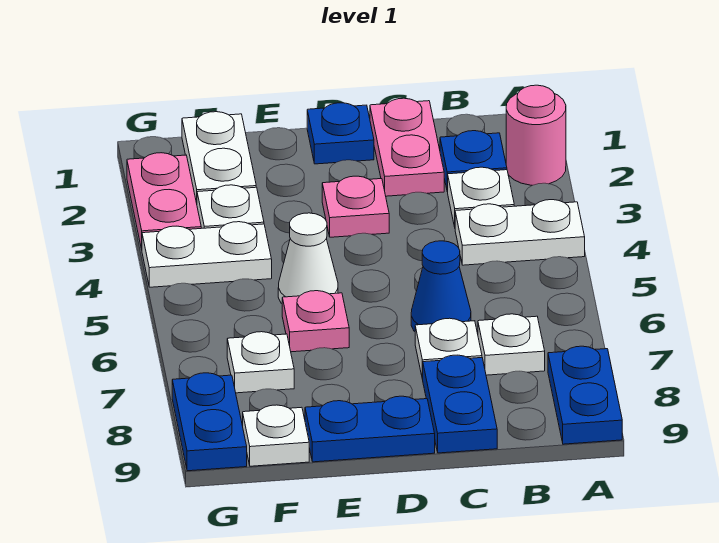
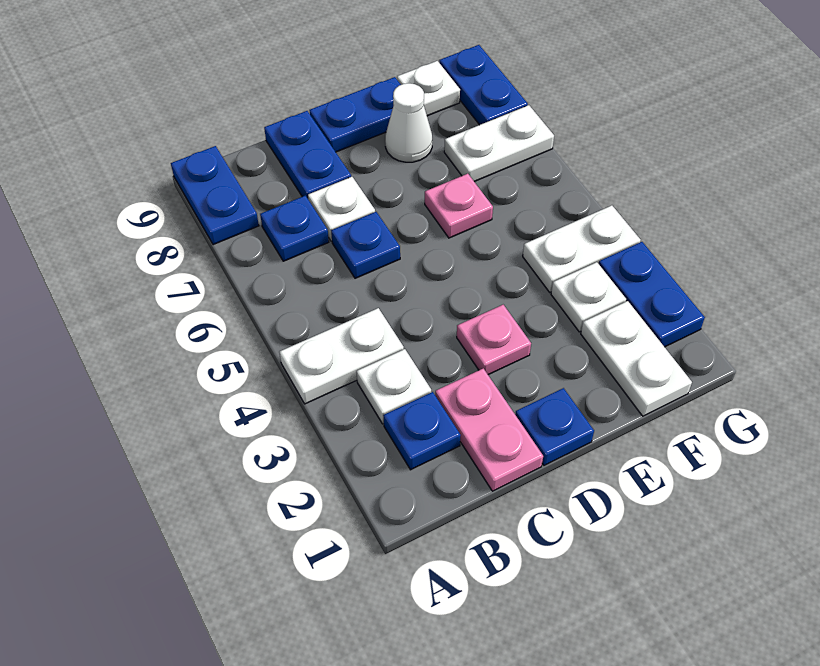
pink round brick A2 level 1 -> none
white plate B7 level 1 -> blue plate B7 level 1
blue cone C6 level 1 -> blue plate C6 level 1
white cone E5 level 1 -> white cone E8 level 1
white plate F7 level 1 -> white plate F7:G7 level 1
pink plate G2:G3 level 1 -> blue plate G2:G3 level 1

